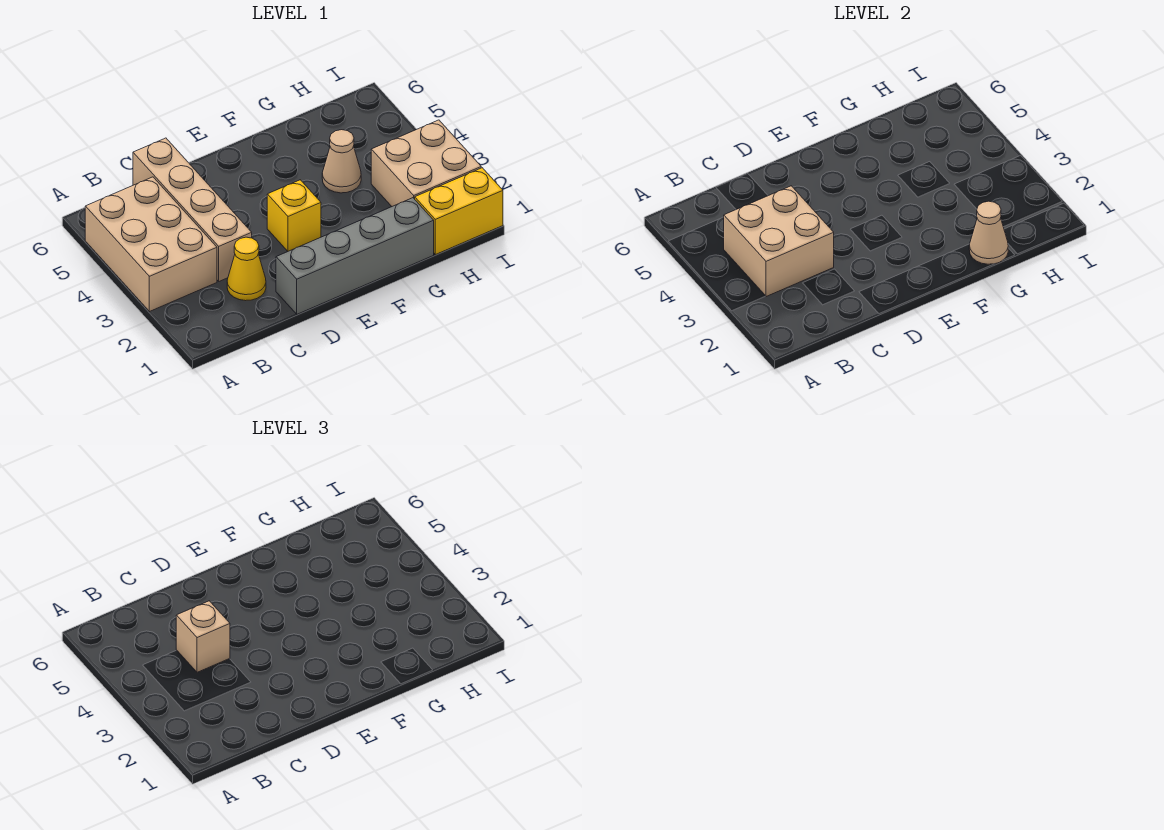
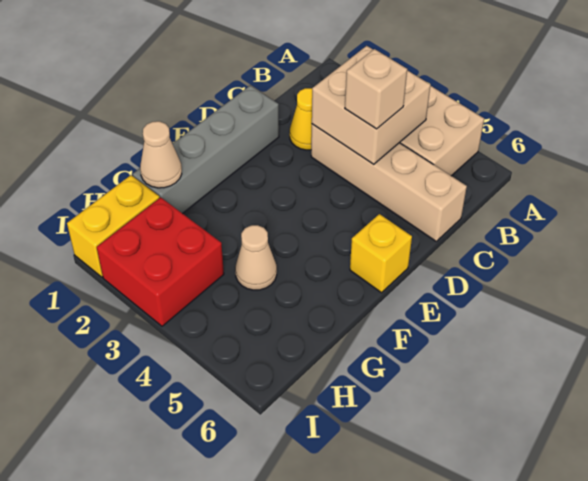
yellow brick E3 level 1 -> yellow brick E6 level 1
tan brick H2:I3 level 1 -> red brick H2:I3 level 1

